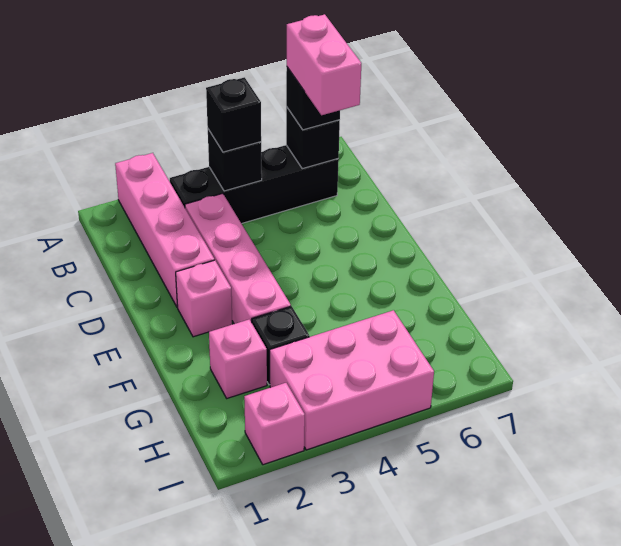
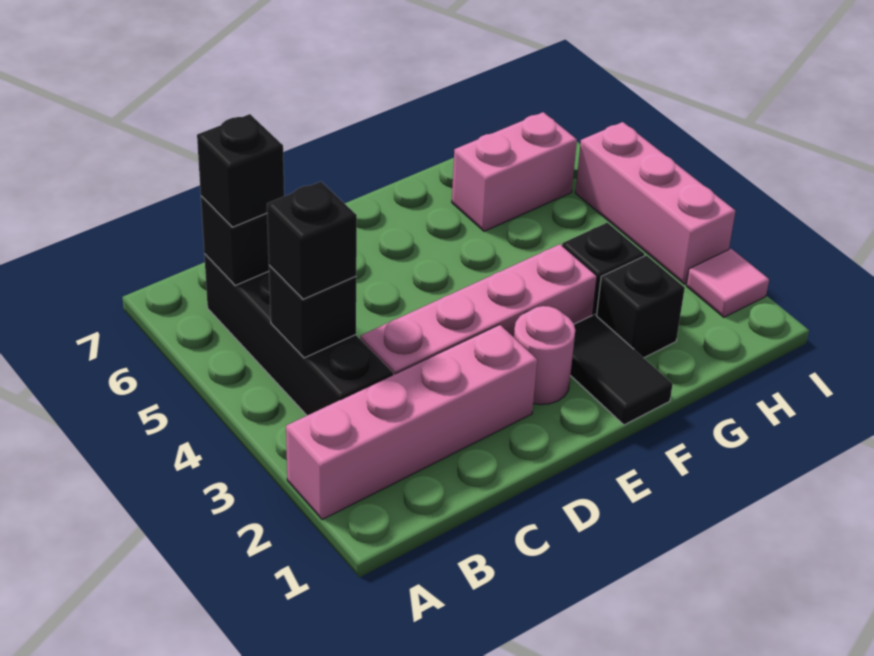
pink brick B6:C6 level 4 -> pink brick G6:H6 level 1
pink brick E2 level 1 -> pink round brick E2 level 1
none -> black tile F1:F2 level 1
pink brick G2 level 1 -> black brick G2 level 1
pink brick H3:I5 level 1 -> pink brick I3:I5 level 1
pink brick I2 level 1 -> pink tile I2 level 1

